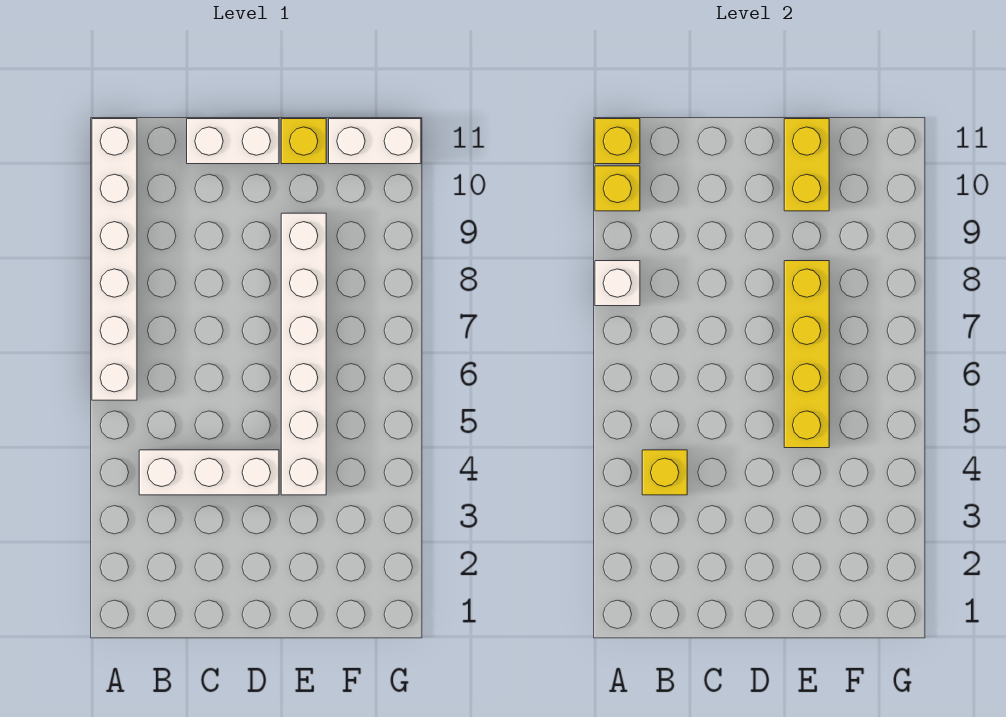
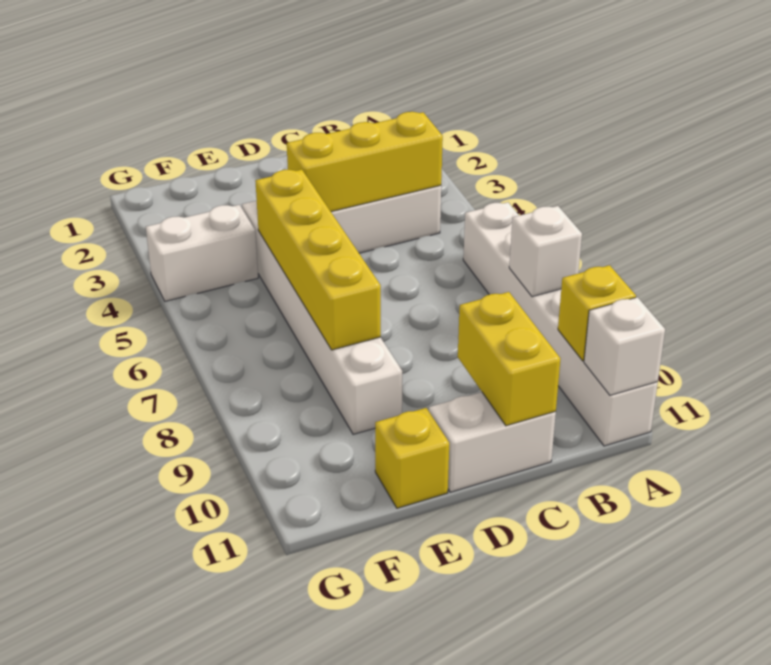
yellow brick A11 level 2 -> white brick A11 level 2
yellow brick B4 level 2 -> yellow brick B4:D4 level 2
yellow brick E10:E11 level 2 -> yellow brick C10:C11 level 2
white brick F11:G11 level 1 -> white brick F4:G4 level 1

